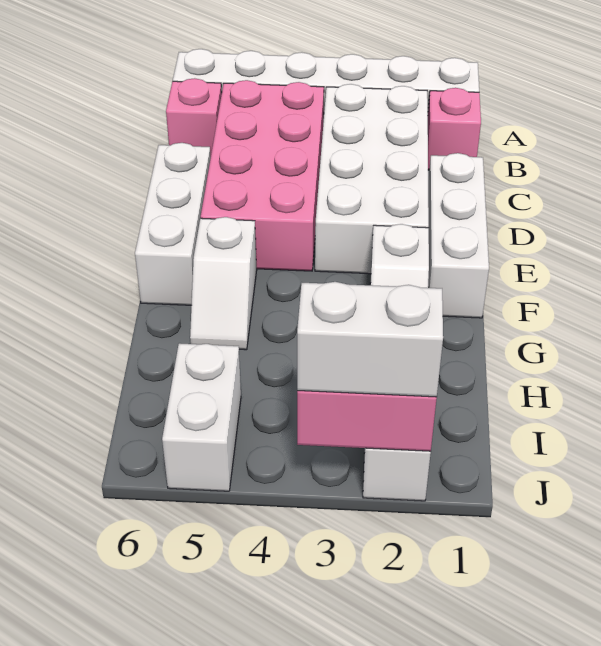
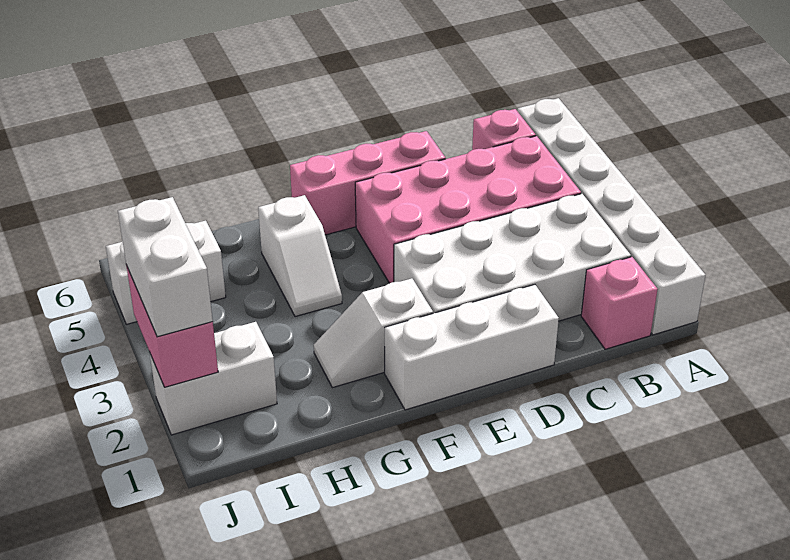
white brick D6:F6 level 1 -> pink brick D6:F6 level 1
white slope F5:G5 level 1 top F -> white slope G4:G5 level 1 top 5

